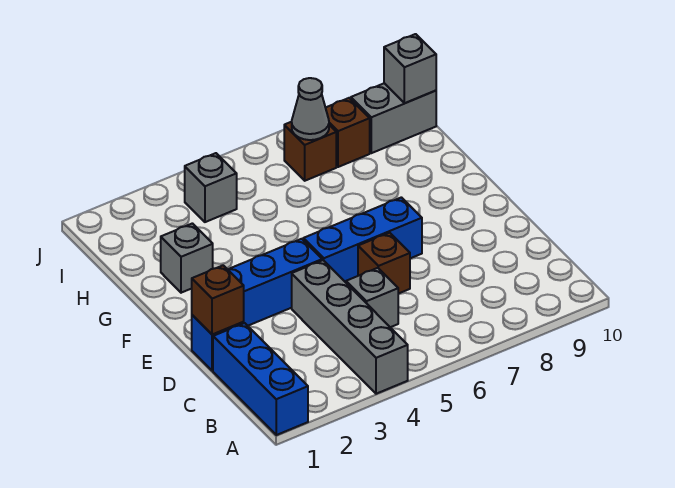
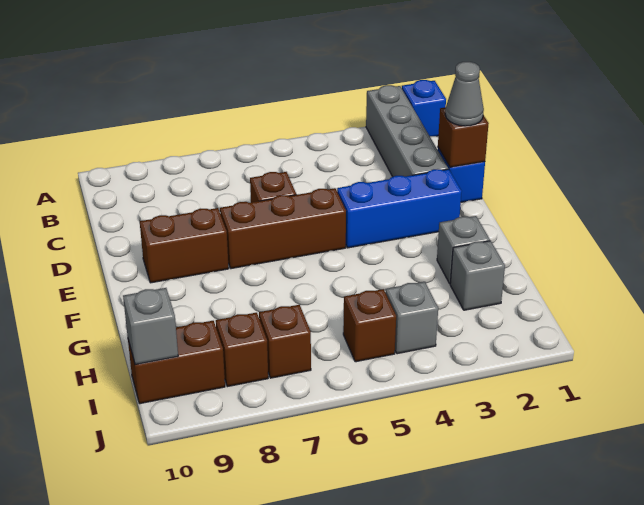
blue brick A1:C1 level 1 -> blue brick A1 level 1
grey brick A4:D4 level 1 -> grey brick A2:D2 level 1
grey brick C5 level 1 -> grey brick H2 level 1
blue brick E5:E7 level 1 -> brown brick E5:E7 level 1
none -> brown brick E8:E9 level 1
none -> brown brick I5 level 1
grey cone I7 level 2 -> grey cone D1 level 3
grey brick I9:I10 level 1 -> brown brick I9:I10 level 1

